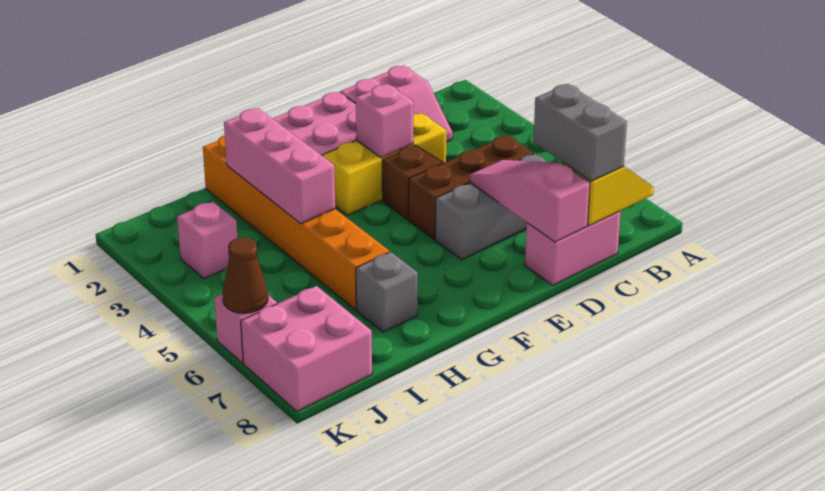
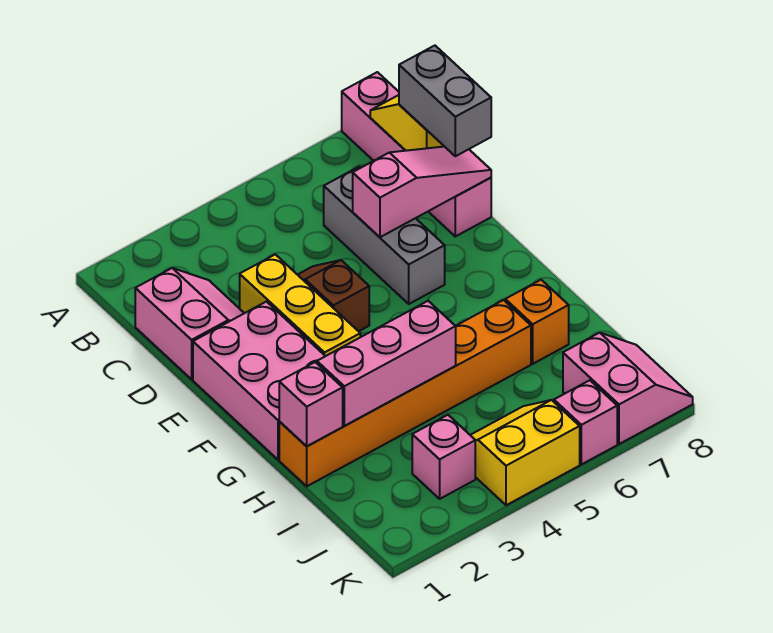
brown brick C5:E5 level 1 -> none
grey brick C7:C8 level 3 -> grey brick C8:D8 level 3
pink brick C8:D8 level 1 -> pink brick A8:D8 level 1
pink slope D6:D8 level 2 top 8 -> pink slope D6:D8 level 2 top 6
pink brick E3 level 2 -> pink brick H1 level 2
grey brick H7 level 1 -> orange brick H7 level 1
none -> yellow slope J4:K5 level 1 top K
pink brick J7:K8 level 1 -> pink slope J7:K8 level 1 top 7
brown cone K6 level 2 -> none

